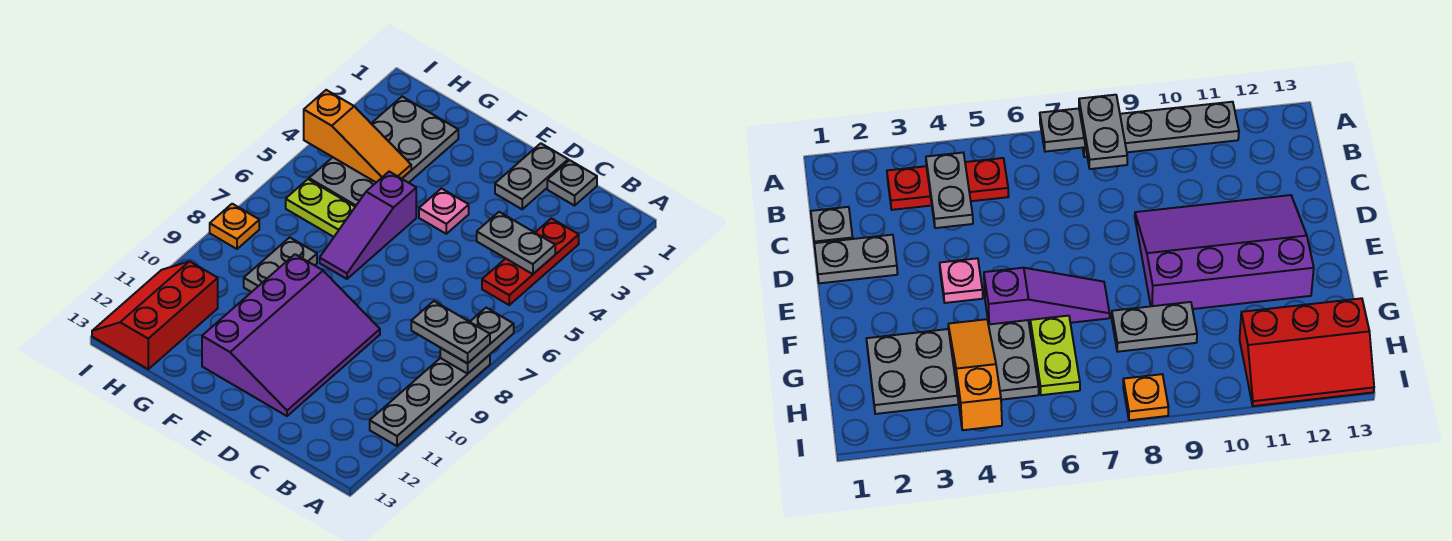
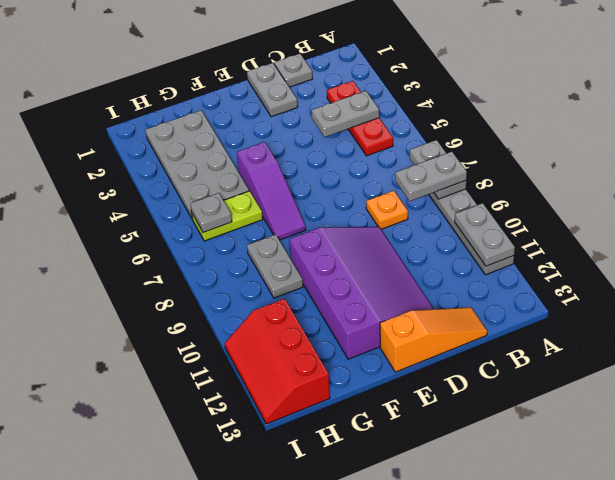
none -> grey plate A10:A11 level 2
pink plate E4 level 1 -> none
orange slope G4:I4 level 2 top I -> orange slope C13:E13 level 1 top E
none -> grey plate H6 level 2
orange plate I8 level 1 -> orange plate C8 level 1

